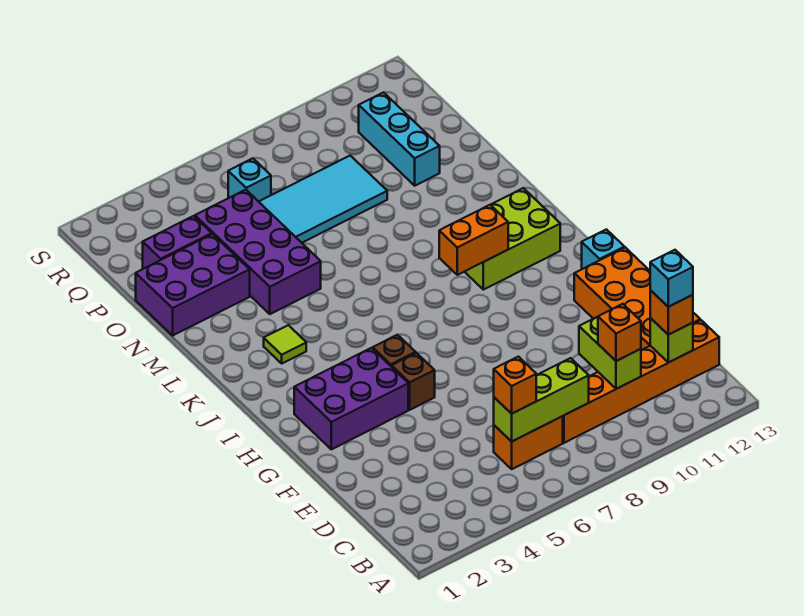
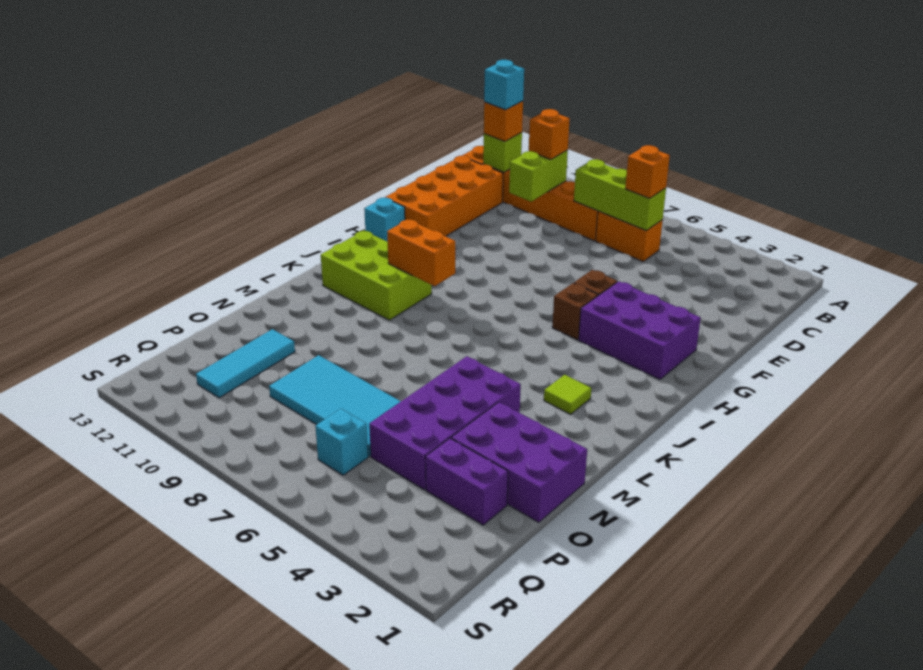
cyan brick O11:Q11 level 1 -> cyan tile O11:Q11 level 1

